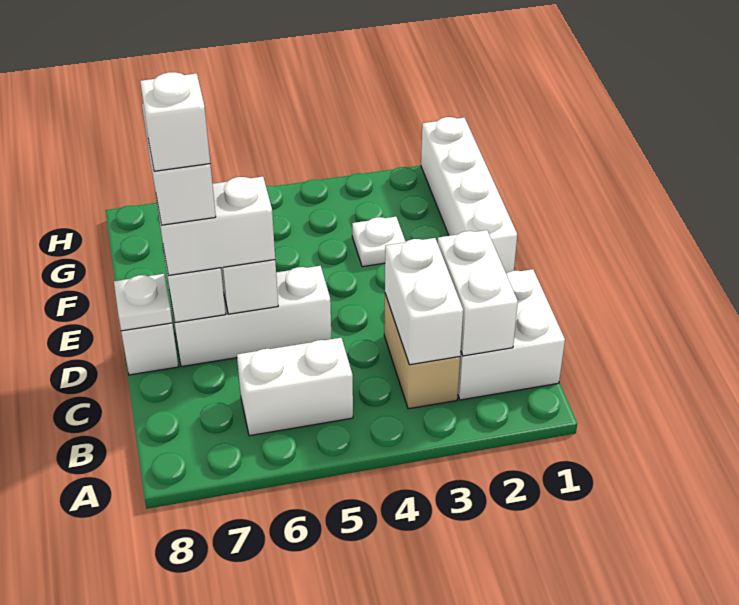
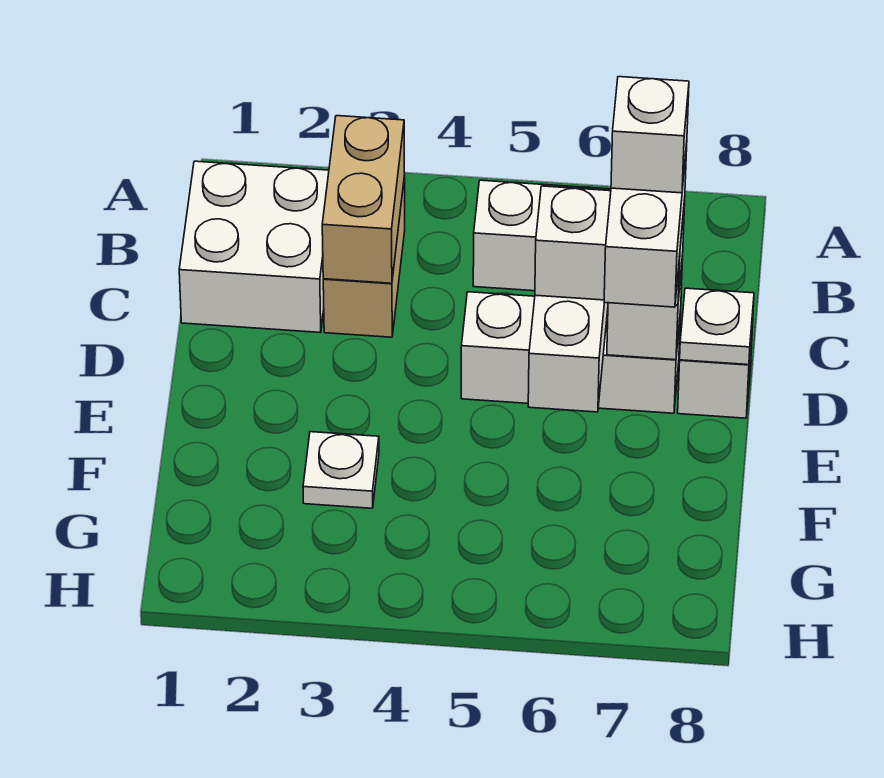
white brick B2:C2 level 2 -> none
white brick B3:C3 level 2 -> tan brick B3:C3 level 2
white brick E1:H1 level 1 -> none

